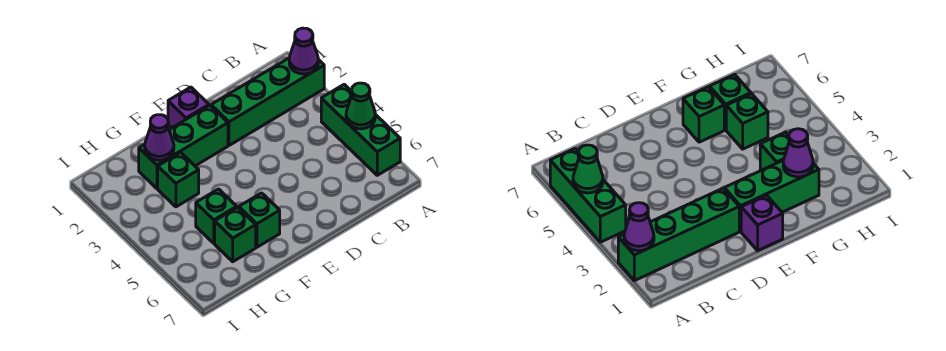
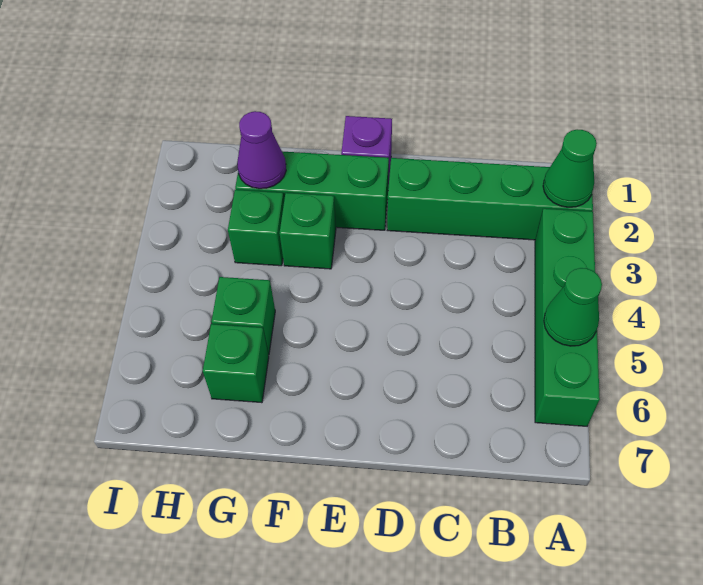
purple cone A2 level 2 -> green cone A2 level 2
green brick A4:A6 level 1 -> green brick A3:A6 level 1
green brick F6 level 1 -> green brick F3 level 1

